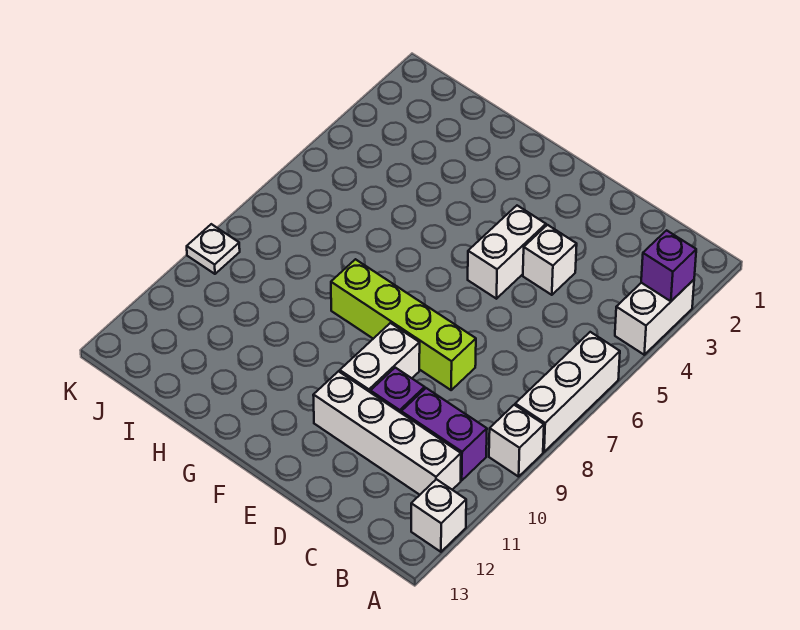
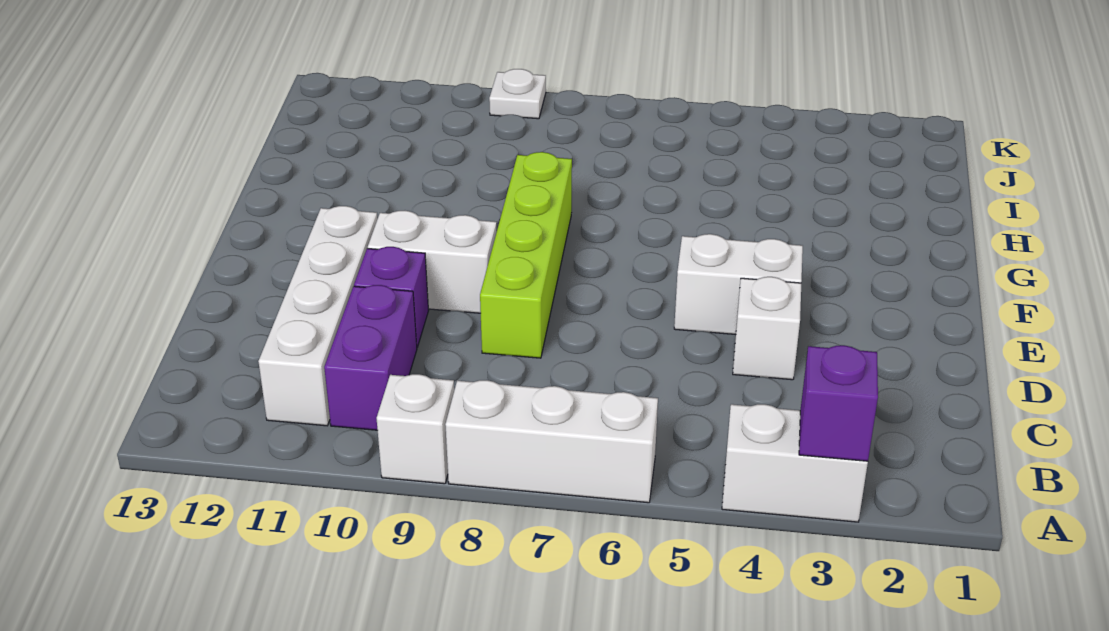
white brick A12 level 1 -> none

